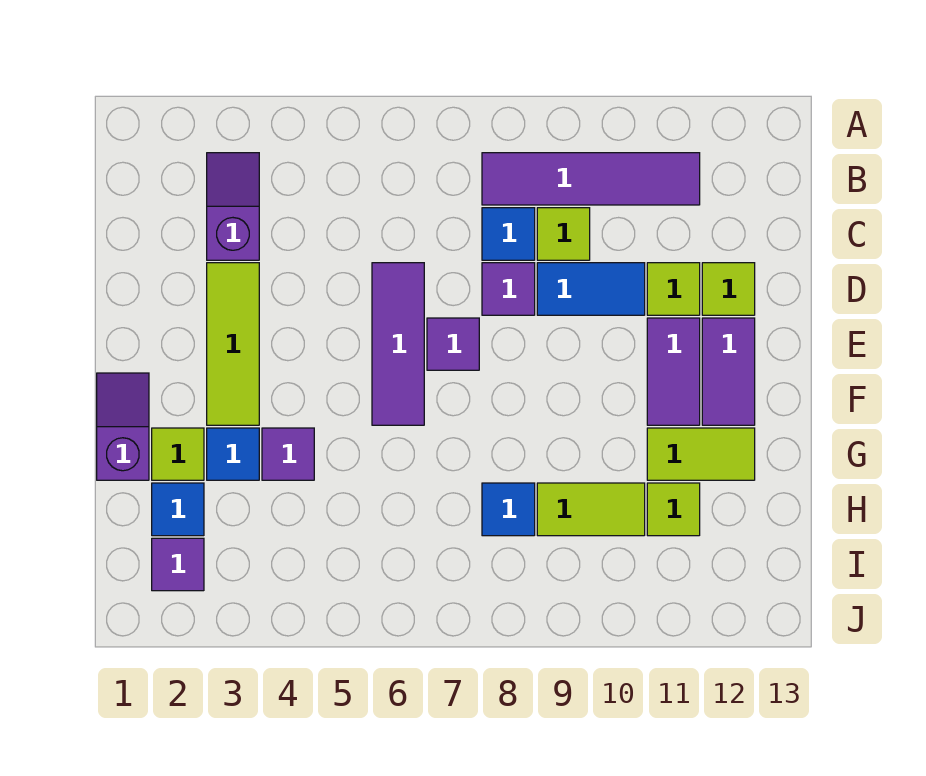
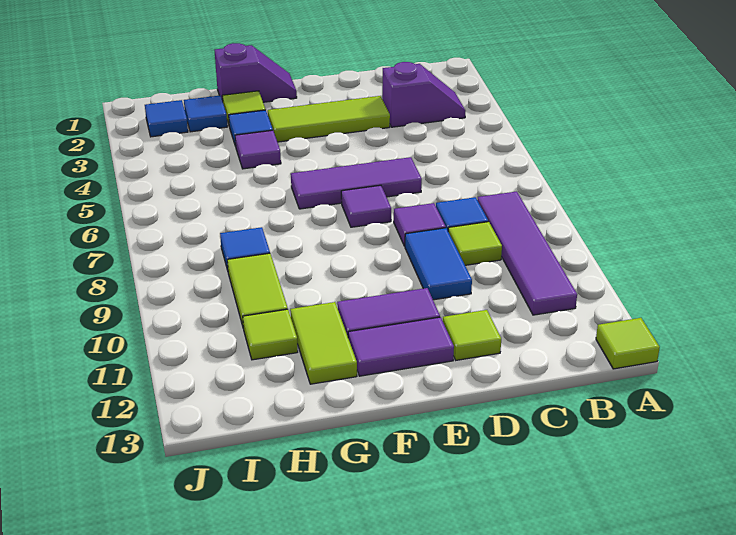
lime tile D11 level 1 -> lime tile A13 level 1
purple tile I2 level 1 -> blue tile I2 level 1

